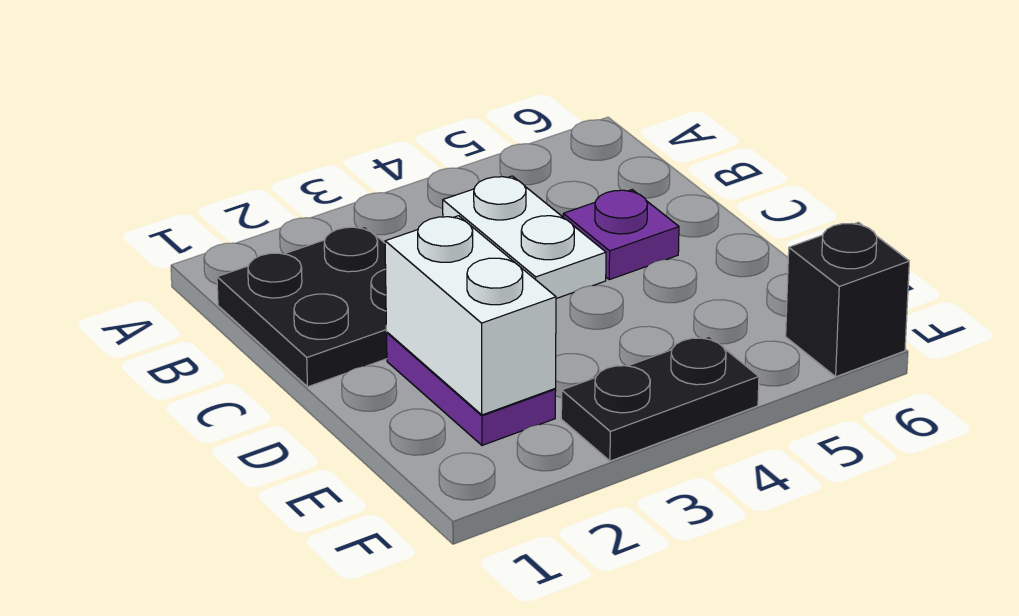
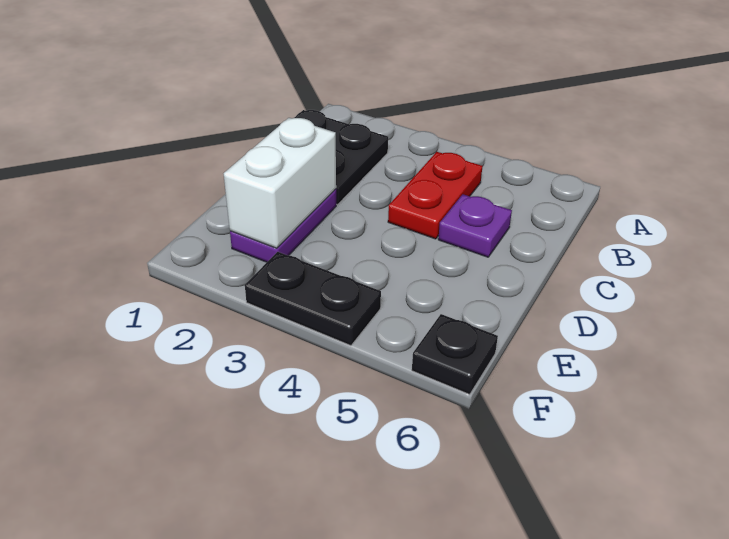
white plate B4:C4 level 1 -> red plate B4:C4 level 1
black brick F6 level 1 -> black plate F6 level 1

